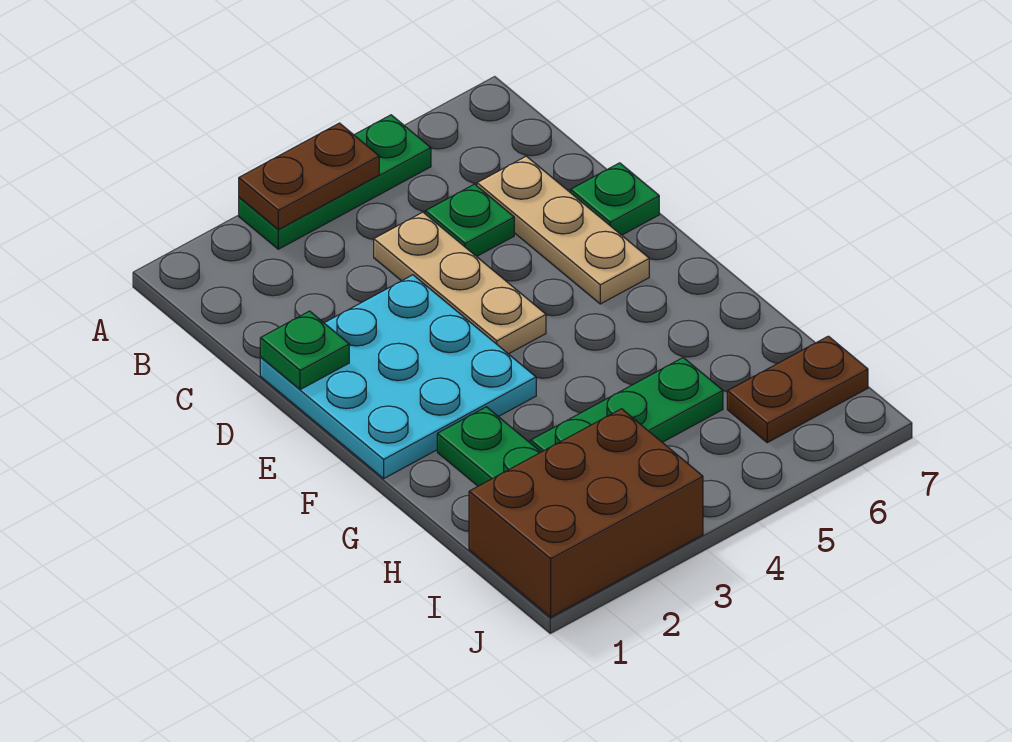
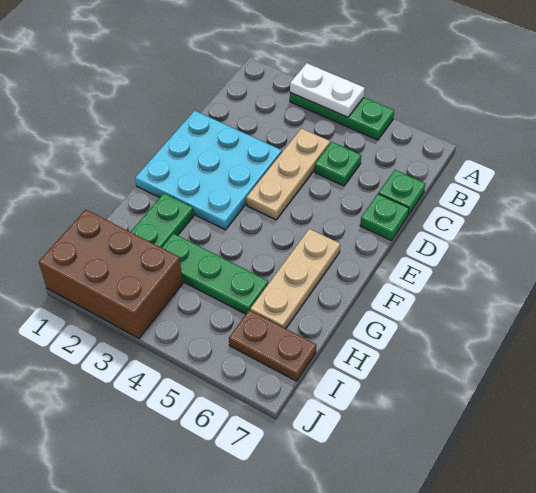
brown plate A3:A4 level 2 -> white plate A3:A4 level 2
tan plate C6:E6 level 1 -> tan plate F6:H6 level 1
green plate D1 level 2 -> green plate C7 level 1

